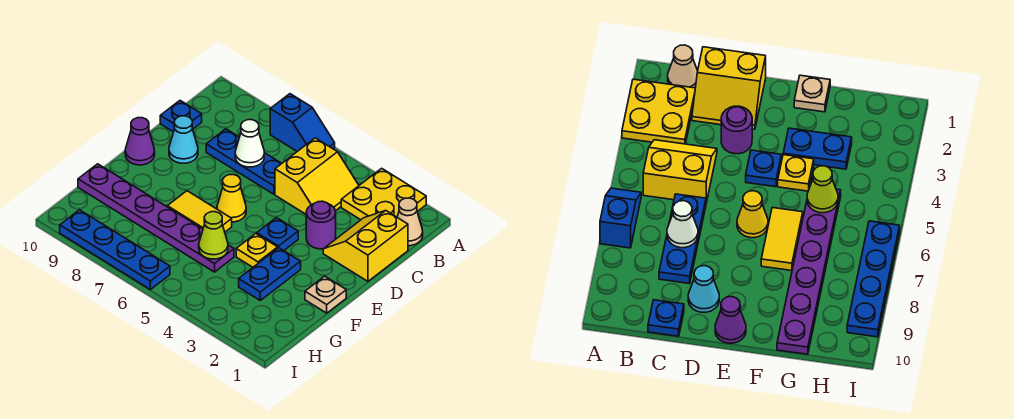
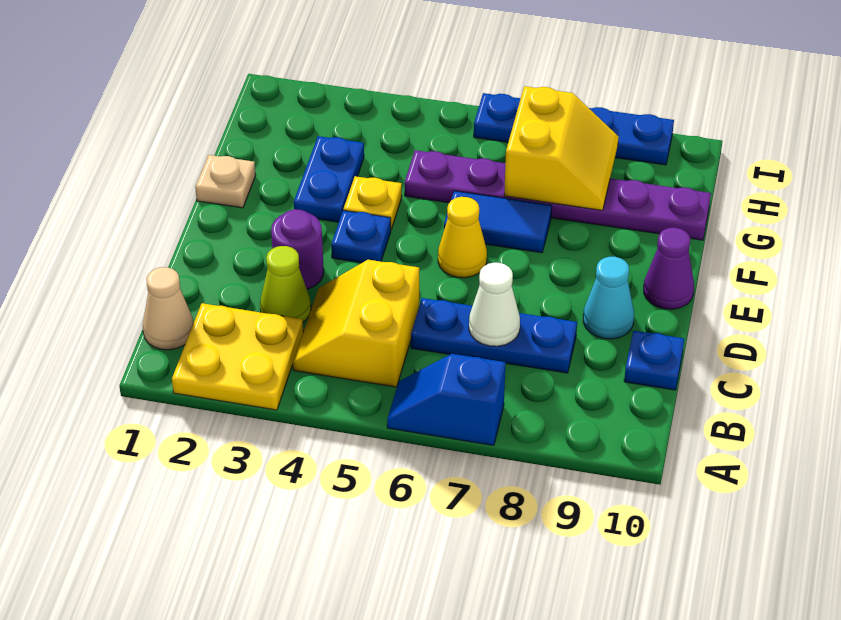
yellow slope C1:D2 level 1 top 1 -> yellow slope G7:H8 level 2 top 7
yellow tile F6:F7 level 1 -> blue tile F6:F7 level 1
lime cone G5 level 2 -> lime cone C3 level 1

